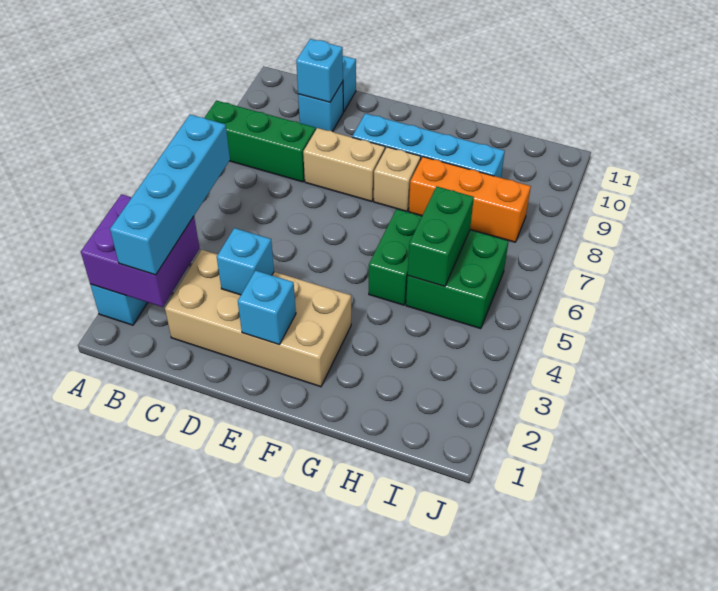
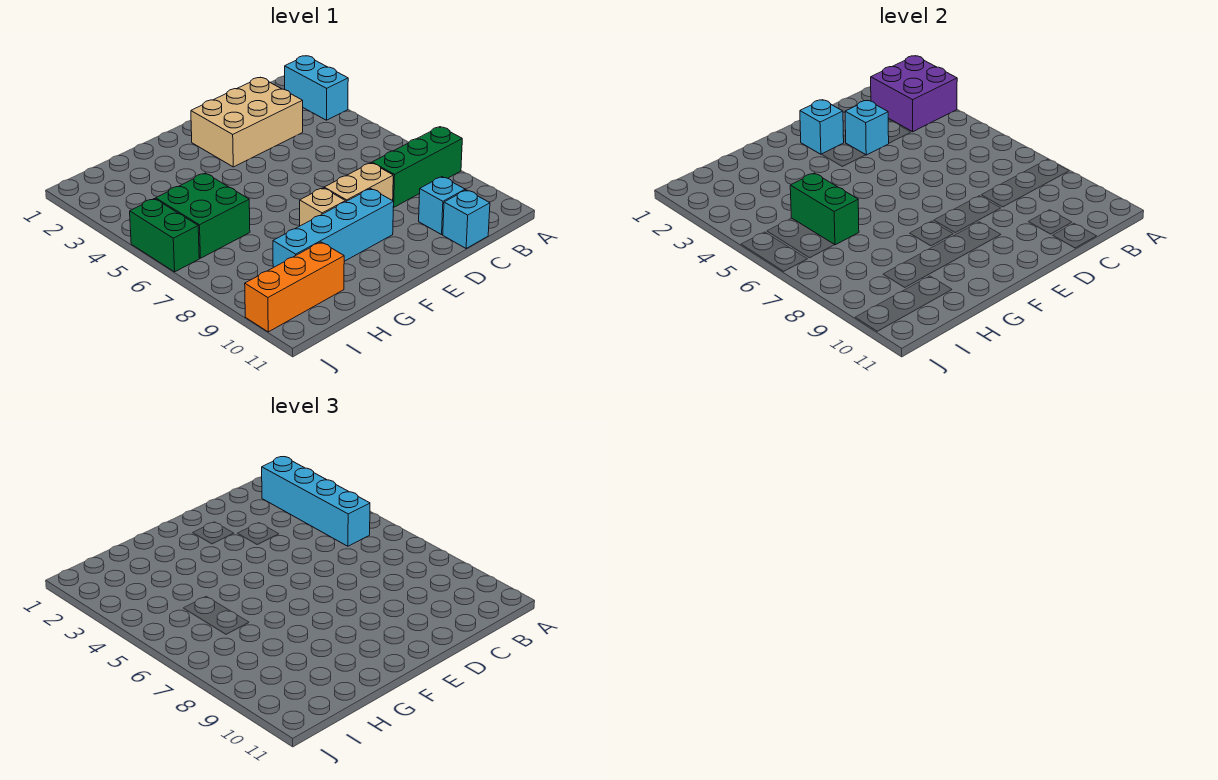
tan brick C2:F3 level 1 -> tan brick C2:E3 level 1
cyan brick C10 level 2 -> none
green brick G5:G6 level 1 -> green brick J5:J6 level 1
orange brick G8:I8 level 1 -> orange brick H10:J10 level 1

